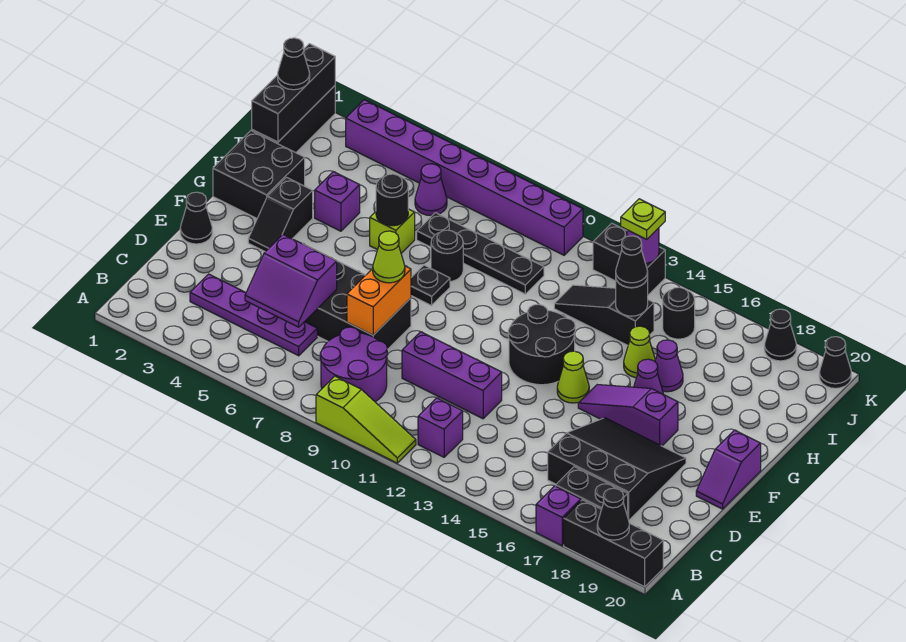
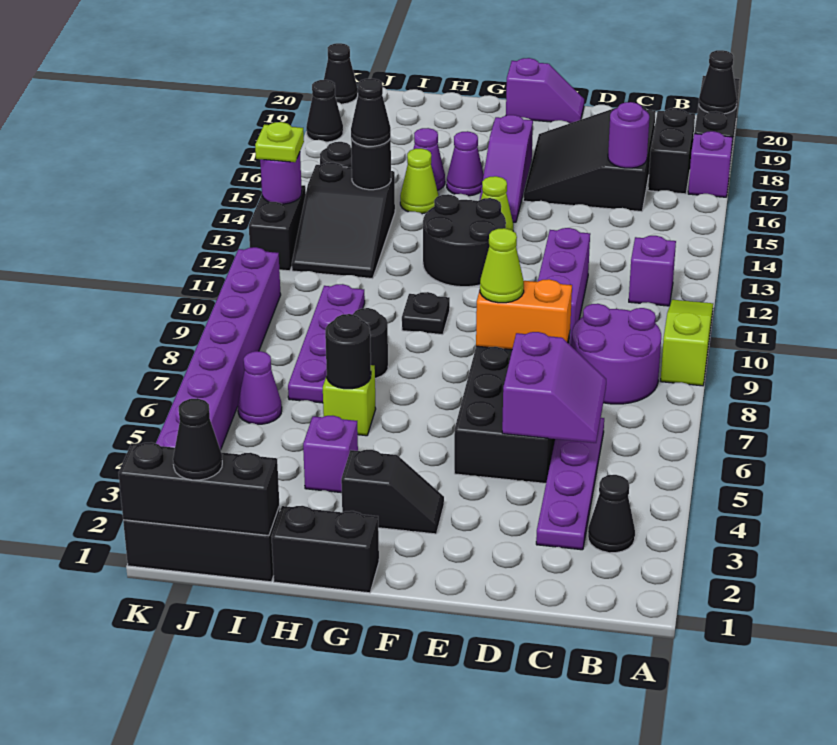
none -> purple round brick C16 level 2
black cone E1 level 1 -> black cone B3 level 1
black brick G1:H2 level 1 -> black brick G1:H1 level 1
black plate G8 level 1 -> black plate G10 level 1
black plate I7:I10 level 1 -> purple plate I7:I10 level 1
black slope I12:I14 level 1 top 14 -> black slope I12:J14 level 1 top 14

